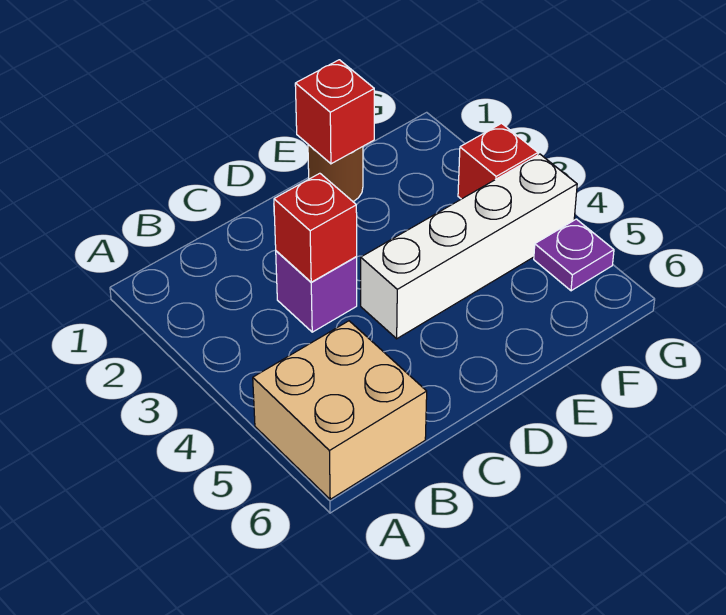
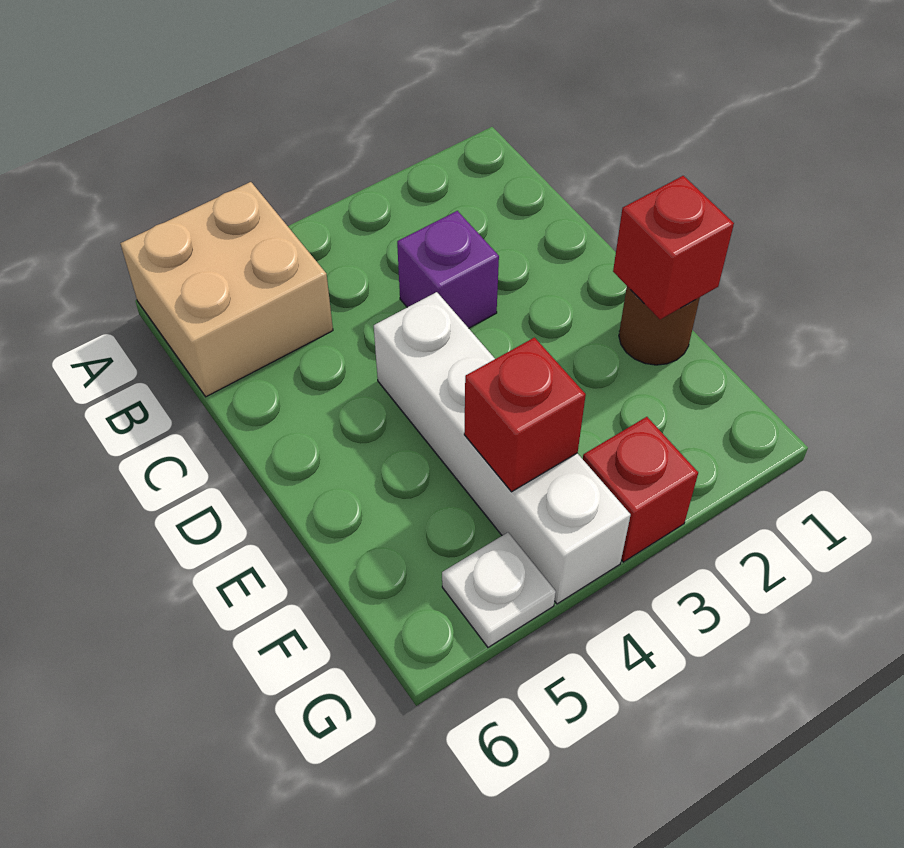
red brick C3 level 2 -> red brick F4 level 2
purple plate G5 level 1 -> white plate G5 level 1

